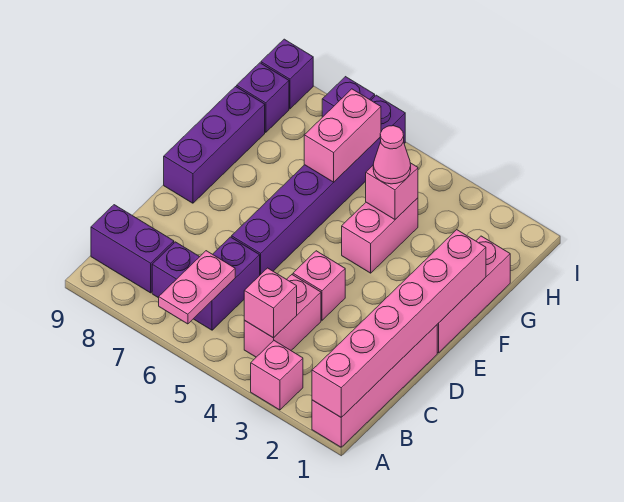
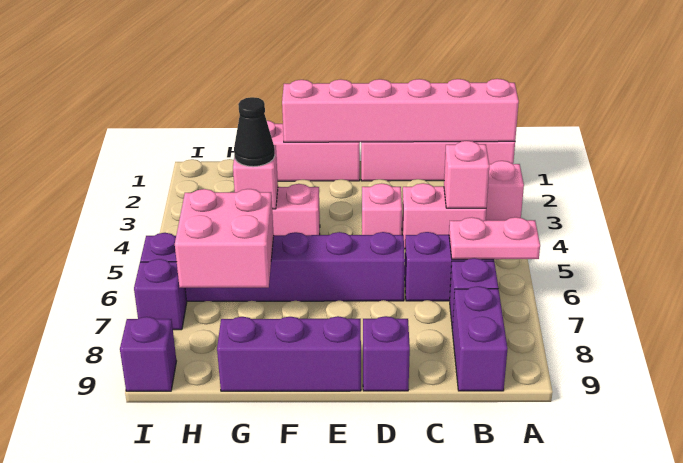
pink cone G4 level 3 -> black cone G4 level 3
pink brick G6:H6 level 2 -> pink brick G6:H7 level 2
purple brick H9 level 1 -> purple brick D9 level 1

